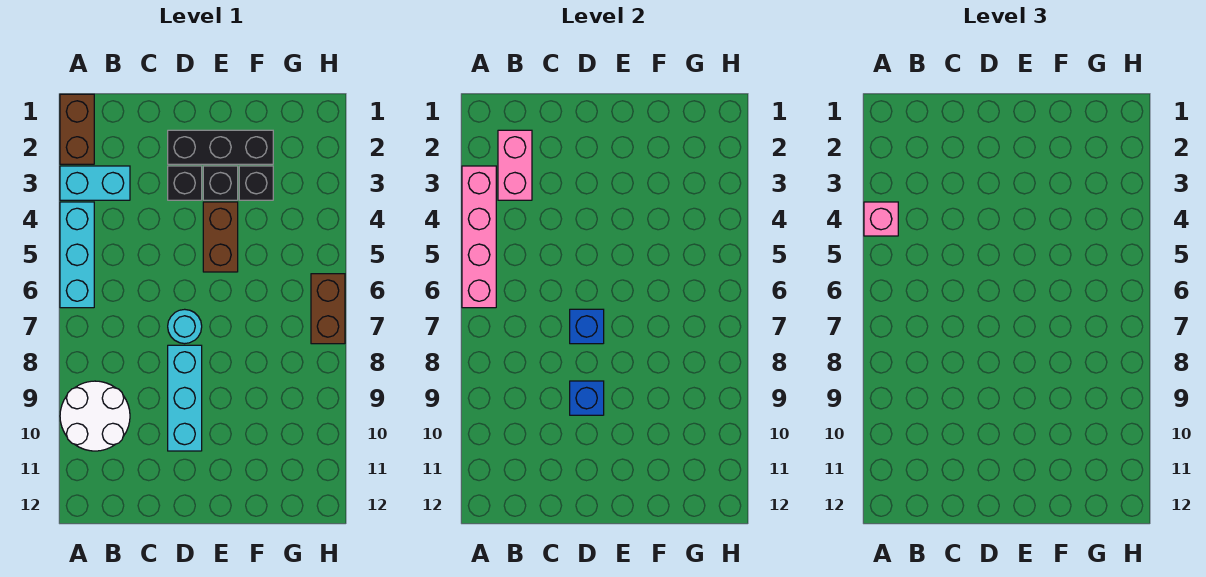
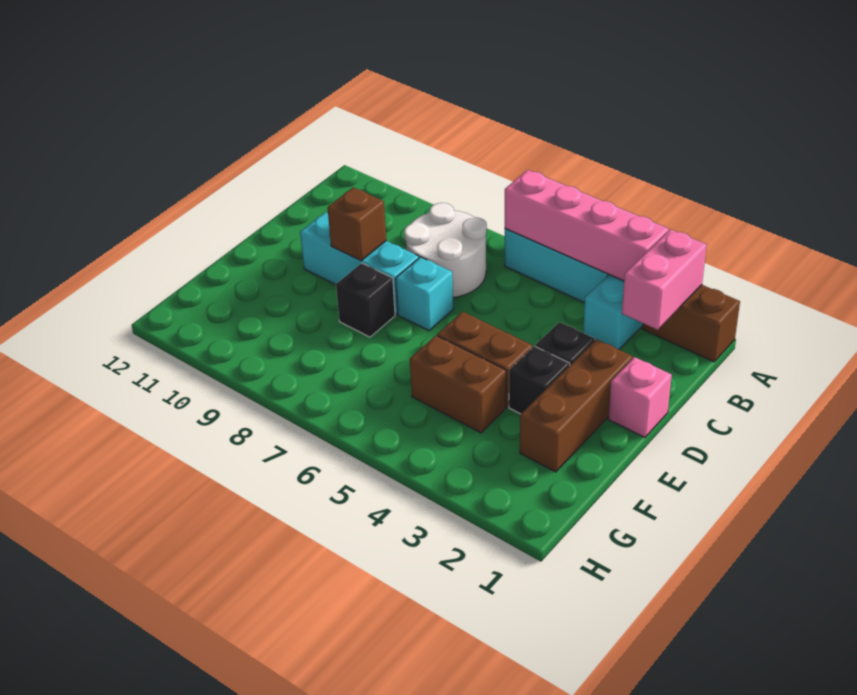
pink brick A4 level 3 -> pink brick D1 level 1
white round brick A9:B10 level 1 -> white round brick B7:C8 level 1
pink brick B2:B3 level 2 -> pink brick A2:B2 level 2
black brick D2:F2 level 1 -> brown brick D2:F2 level 1
cyan round brick D7 level 1 -> cyan brick D7 level 1
blue brick D7 level 2 -> none
blue brick D9 level 2 -> brown brick D9 level 2
black brick F3 level 1 -> black brick E8 level 1
brown brick H6:H7 level 1 -> brown brick F4:F5 level 1

